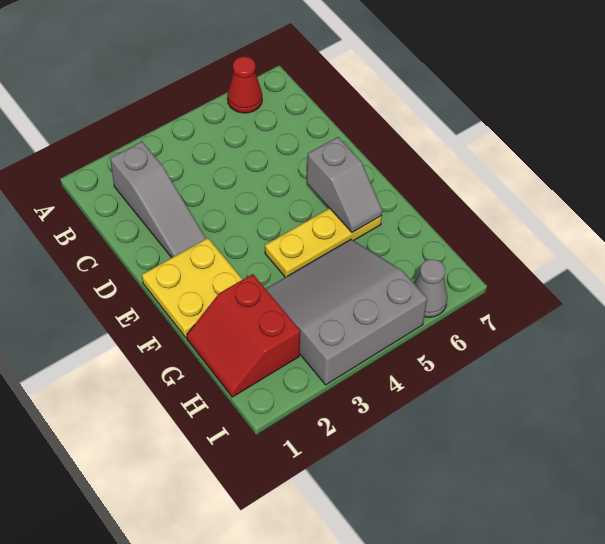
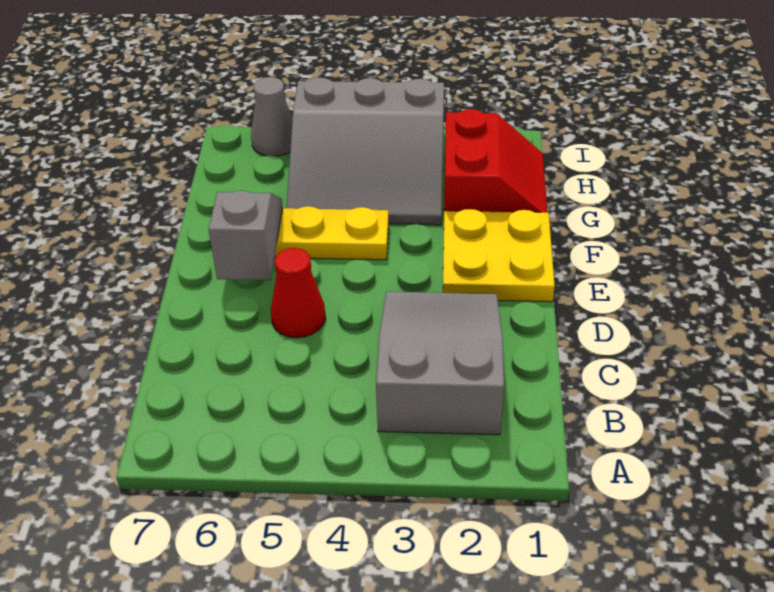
red cone A6 level 1 -> red cone D5 level 1
grey slope B2:D2 level 1 top B -> grey slope B2:D3 level 1 top B

